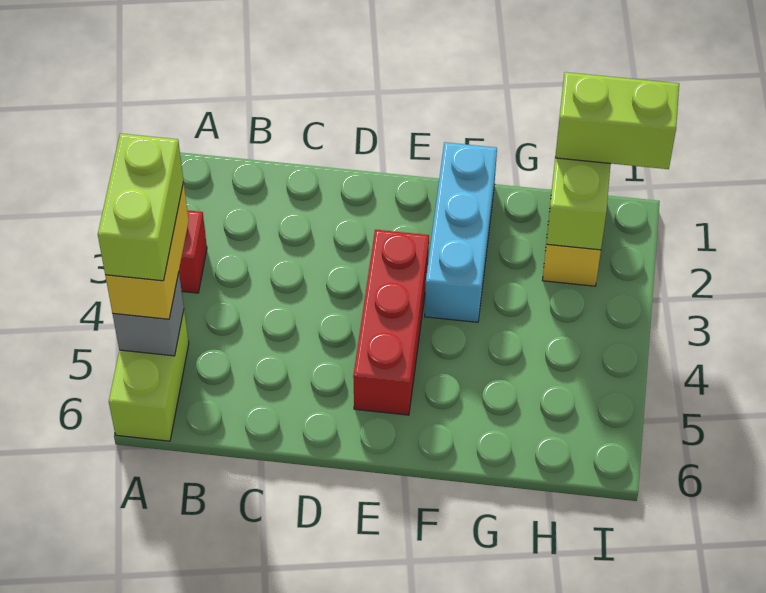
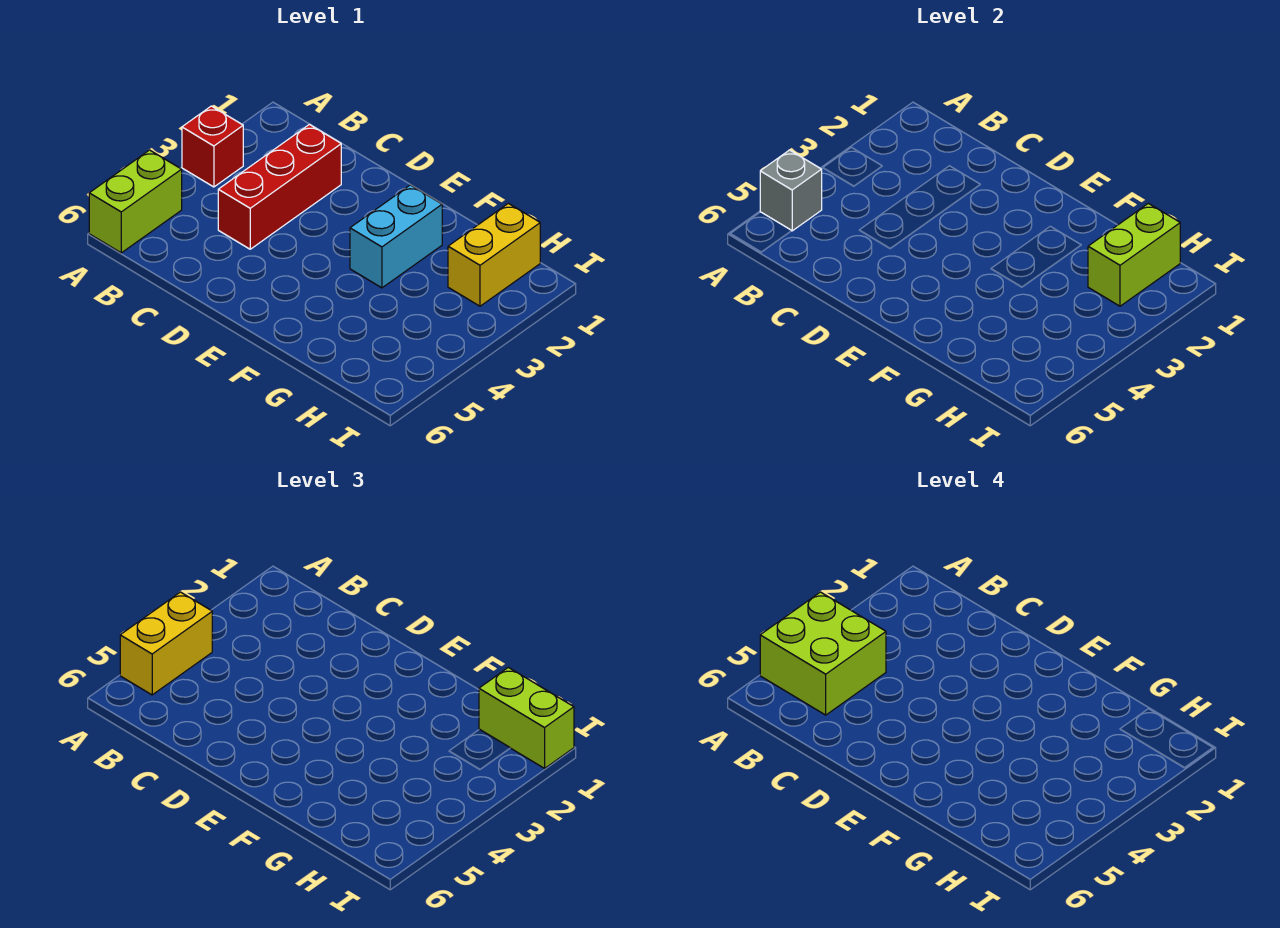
lime brick A4:A5 level 4 -> lime brick A4:B5 level 4
red brick E3:E5 level 1 -> red brick C2:C4 level 1
cyan brick F1:F3 level 1 -> cyan brick F2:F3 level 1

